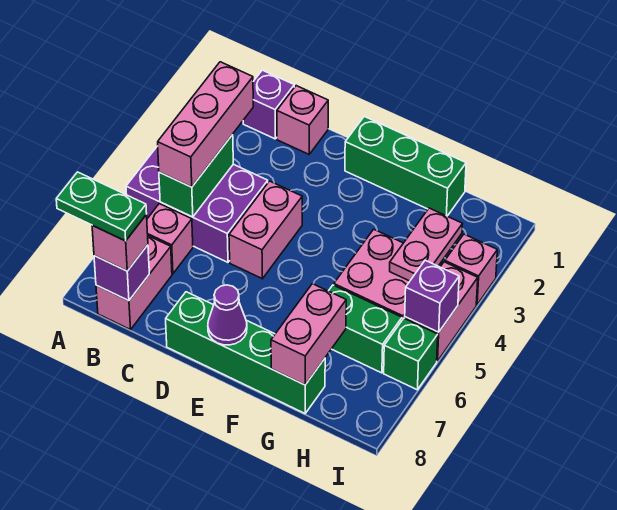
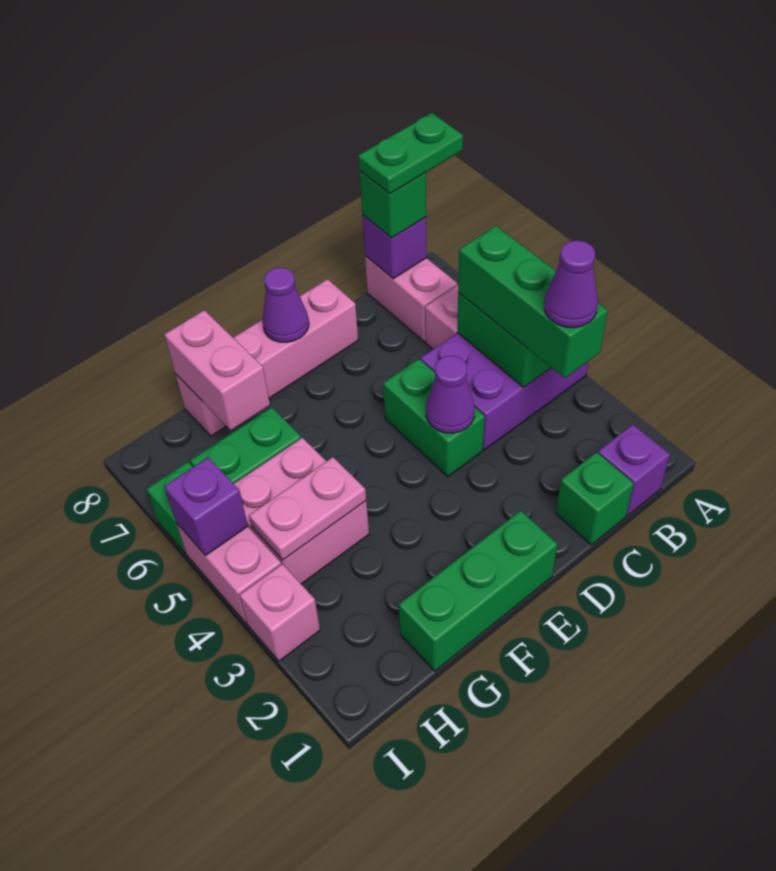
pink brick B3:B5 level 3 -> green brick B3:B5 level 3
none -> purple cone B3 level 4
pink brick B8 level 3 -> green brick B8 level 3
pink brick C1 level 1 -> green brick C1 level 1
pink brick D4:D5 level 1 -> green brick D4:D5 level 1
none -> purple cone D4 level 2
green brick D8:G8 level 1 -> pink brick D8:G8 level 1
pink plate H3:H4 level 2 -> pink plate G4:H4 level 2

